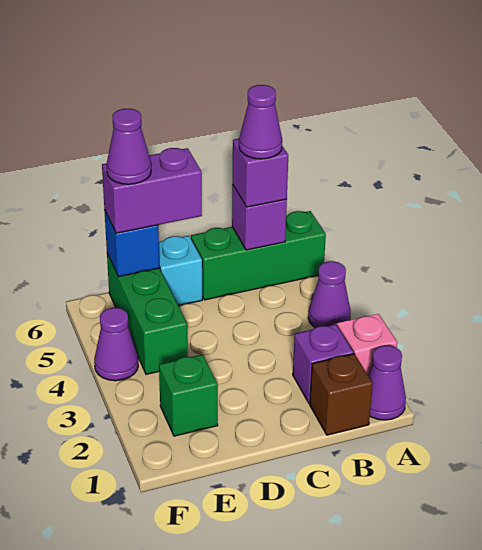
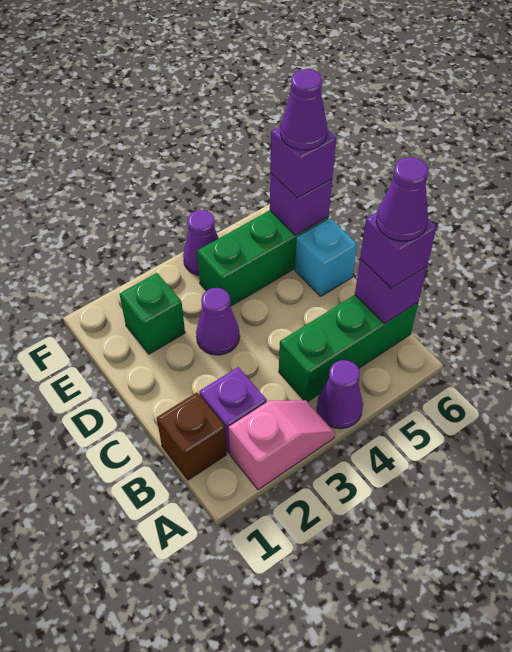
purple cone A1 level 1 -> purple cone D3 level 1
green brick A6:C6 level 1 -> green brick B4:B6 level 1
purple brick D6:E6 level 3 -> purple brick E6 level 3
blue brick E6 level 2 -> purple brick E6 level 2

